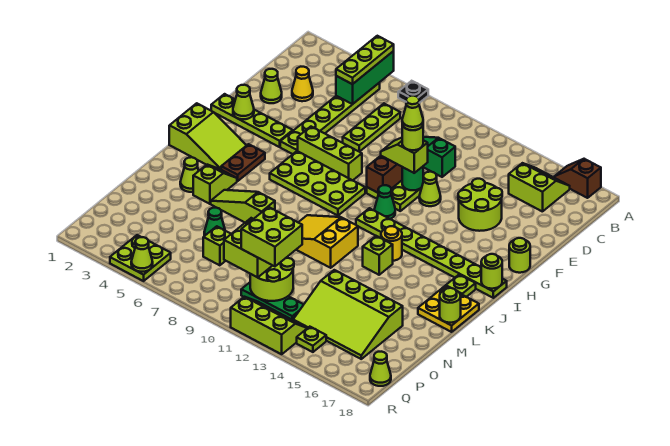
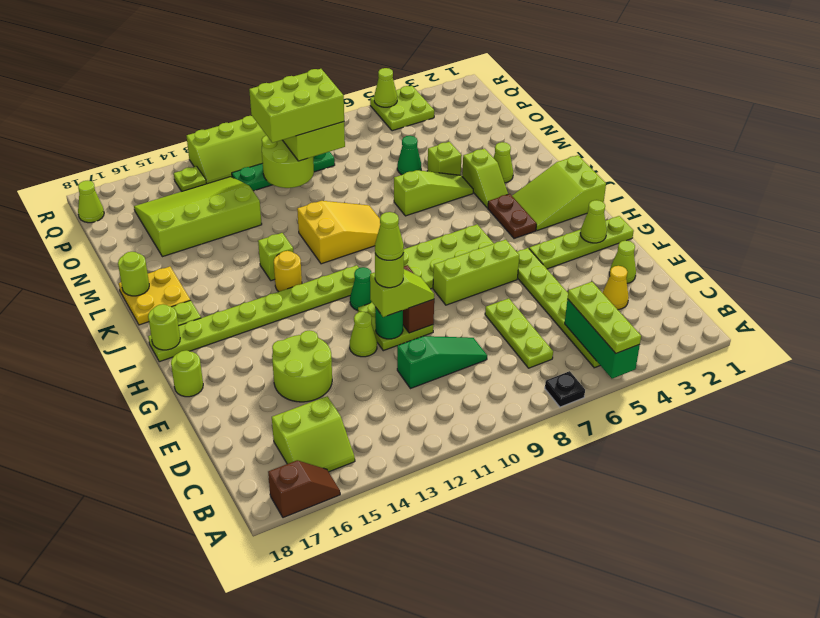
lime brick O7 level 1 -> lime brick M5 level 1
lime brick O10:P11 level 4 -> lime brick O9:P11 level 4
green plate P10:P12 level 1 -> green plate P9:P12 level 1

